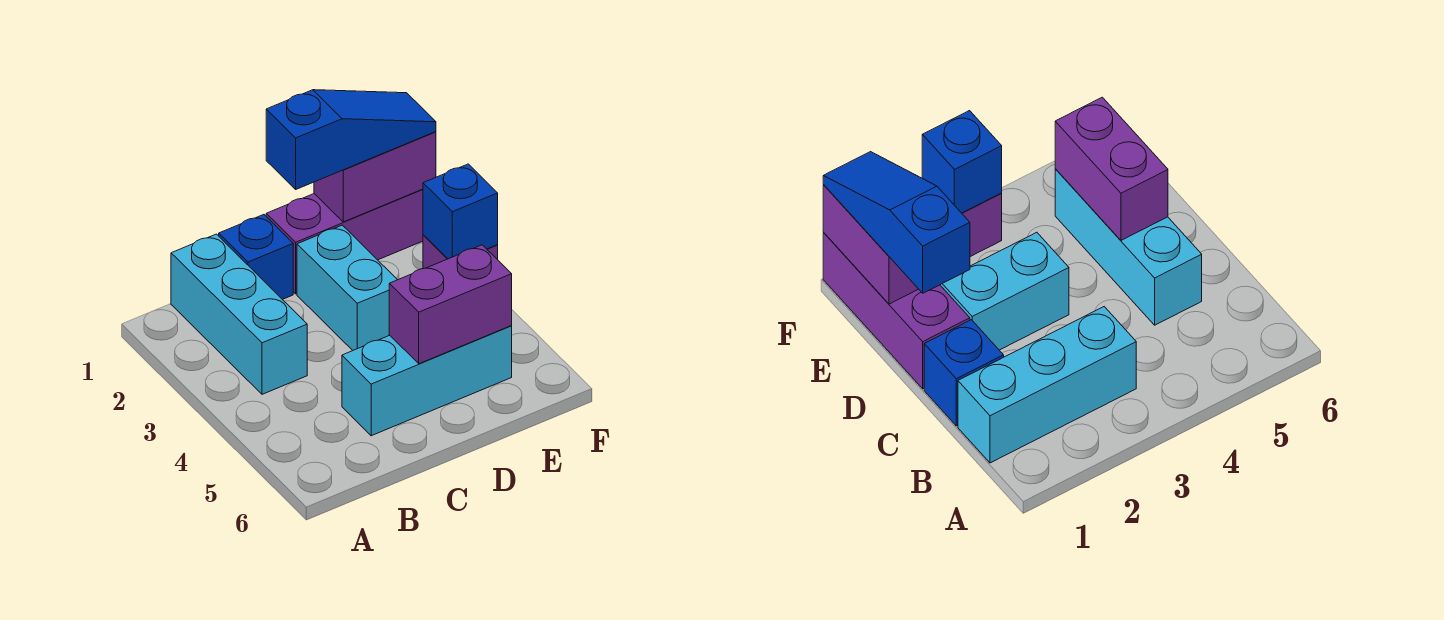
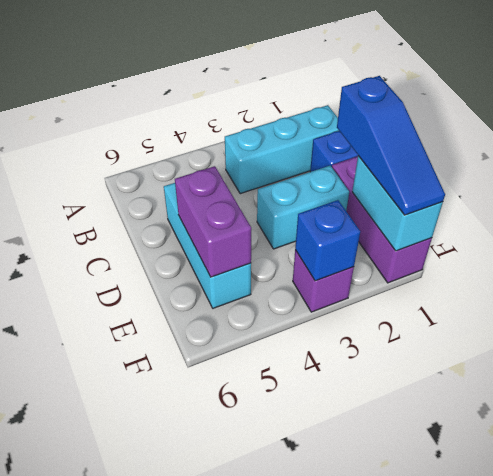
purple brick E1:F1 level 2 -> cyan brick E1:F1 level 2

